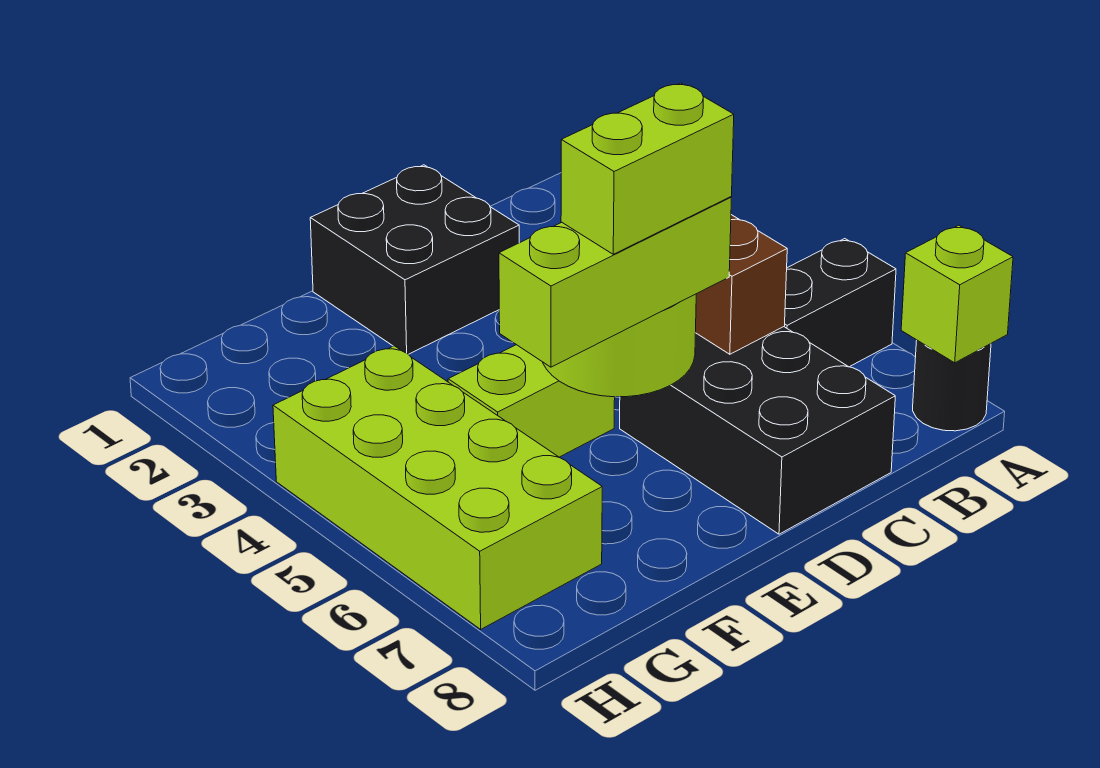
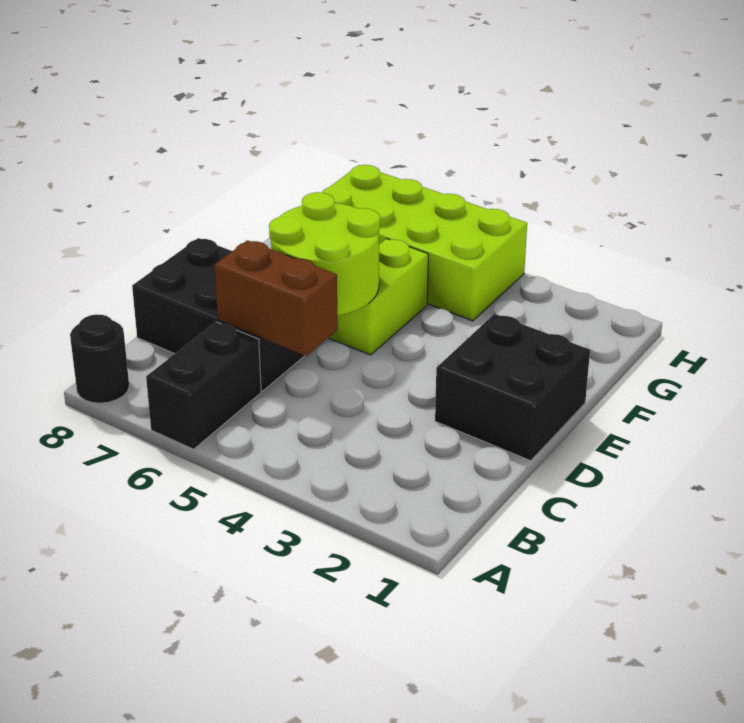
lime brick A8 level 2 -> none
lime brick D6:F6 level 3 -> none
lime brick D6:E6 level 4 -> none

